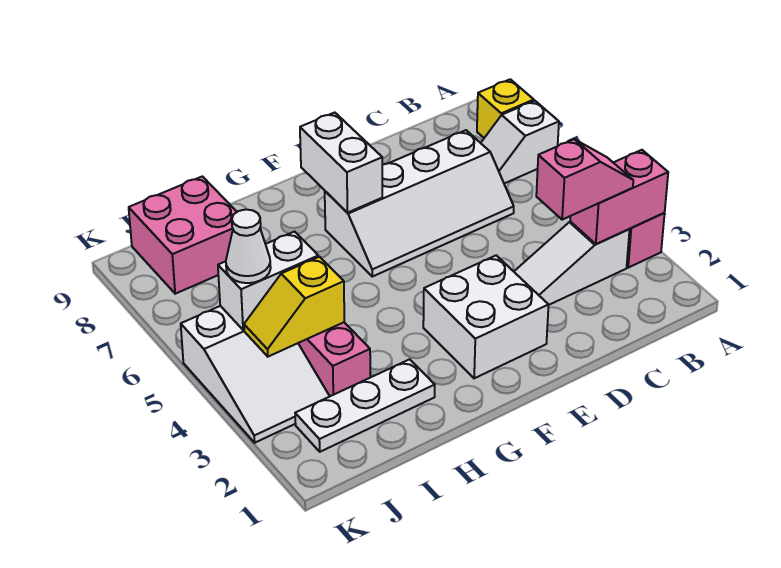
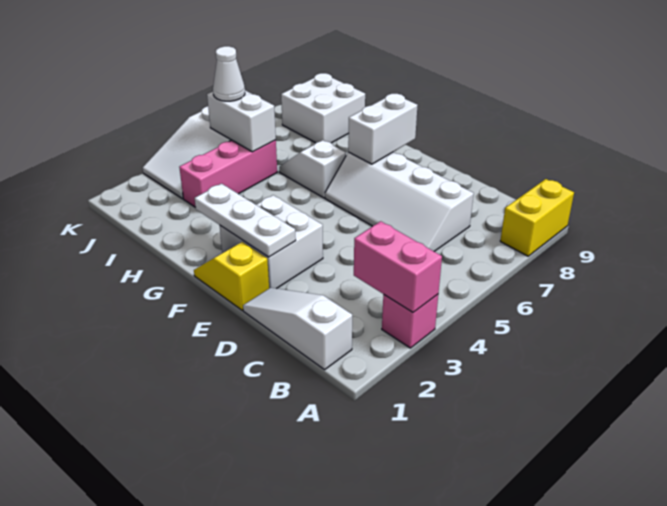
white slope A7:B7 level 1 top A -> white slope G6:H6 level 1 top G
yellow brick A8 level 1 -> yellow brick A8:A9 level 1
white slope B3:D3 level 1 top B -> white slope B1:D1 level 1 top B
pink slope B3:C3 level 3 top C -> none
white plate H2:J2 level 1 -> white plate E2:G2 level 2
yellow slope I4:J4 level 2 top I -> yellow slope E1:F1 level 1 top E
pink brick I8:J9 level 1 -> white brick I8:J9 level 1

